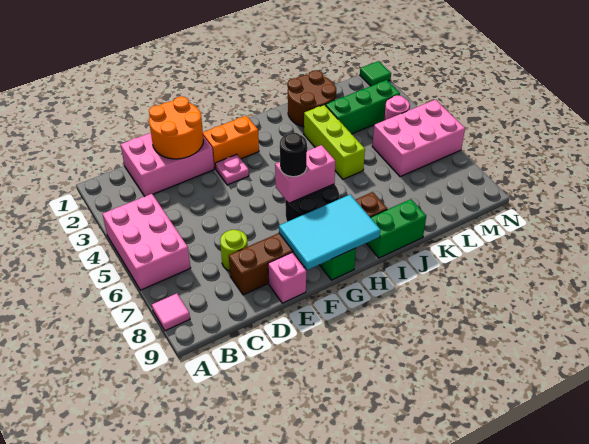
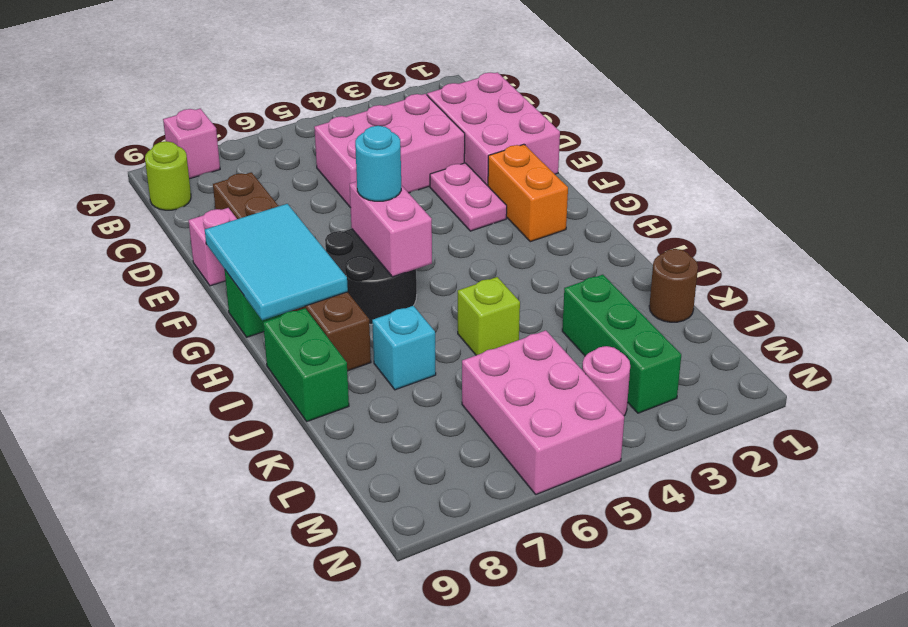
pink brick A4:B6 level 1 -> pink brick C3:D5 level 1
pink tile A8 level 1 -> pink brick A8 level 1
orange round brick D1:E2 level 2 -> none
lime round brick D7 level 1 -> lime round brick B9 level 1
pink plate F3 level 1 -> pink plate E3:F3 level 1
black round brick G6 level 3 -> cyan round brick G6 level 3
brown round brick J1:K2 level 1 -> brown round brick K1 level 1
lime brick J3:J5 level 1 -> lime brick J5 level 1
none -> cyan brick J7 level 1
green tile N1 level 1 -> none

